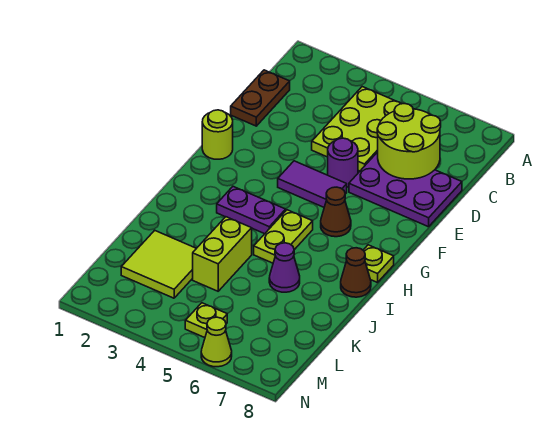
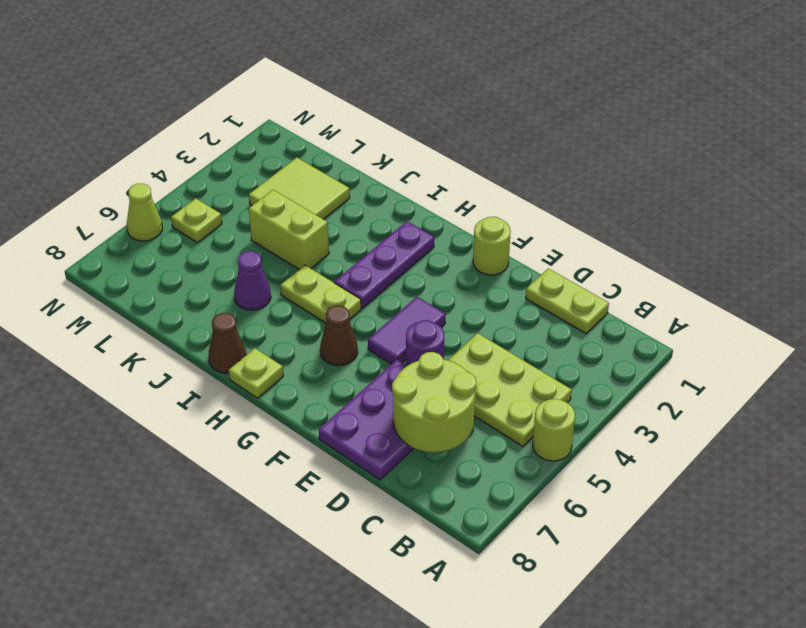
none -> lime round brick A5 level 1
brown plate C1:D1 level 1 -> lime plate C1:D1 level 1
purple plate H3:H4 level 1 -> purple plate H2:H4 level 1

